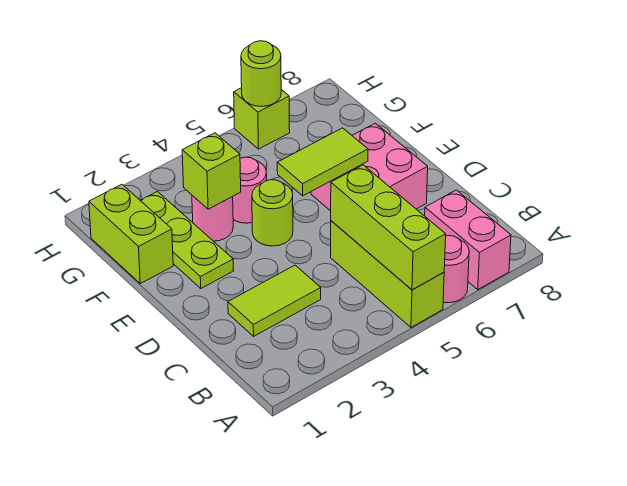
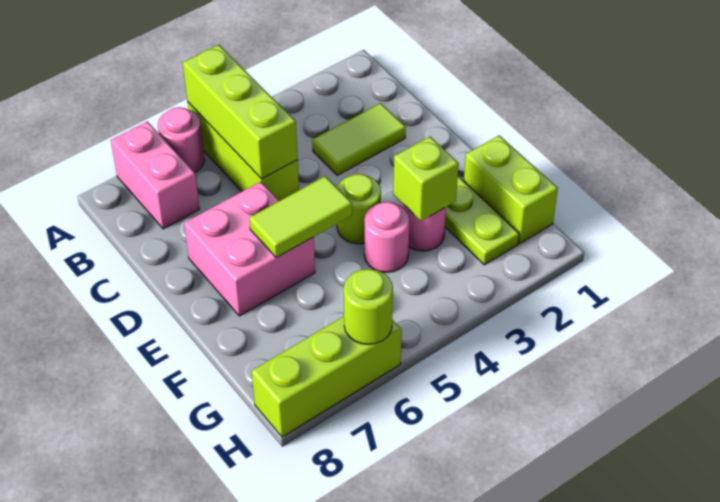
lime brick H6 level 1 -> lime brick H6:H8 level 1

